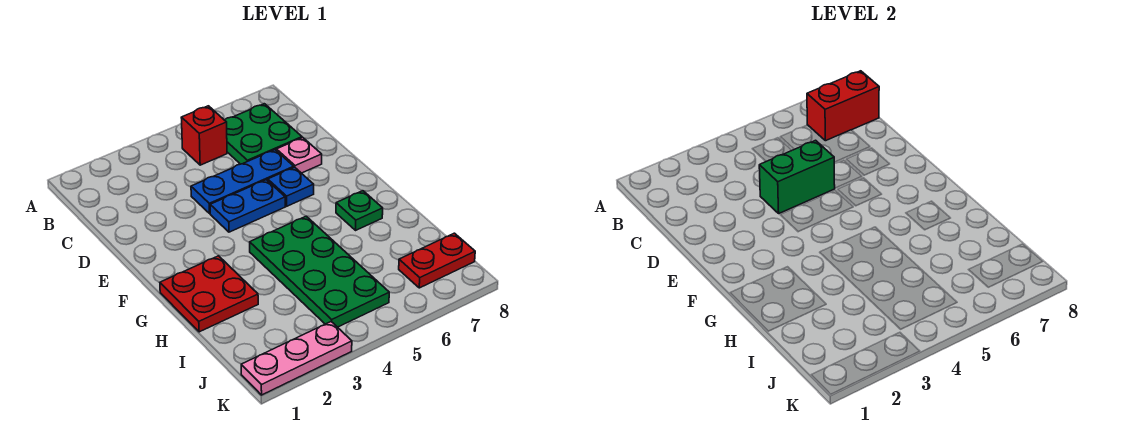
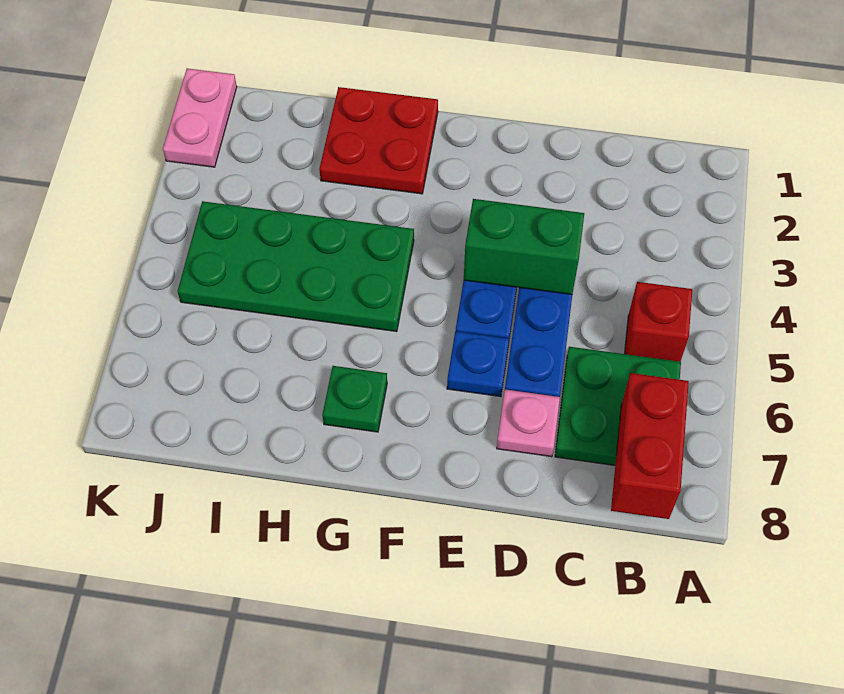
green brick D4:D5 level 2 -> green brick D4:E4 level 2
red plate J7:J8 level 1 -> none
pink plate K1:K3 level 1 -> pink plate K1:K2 level 1

